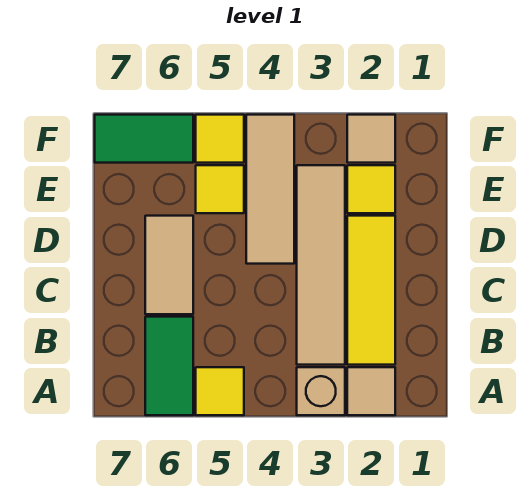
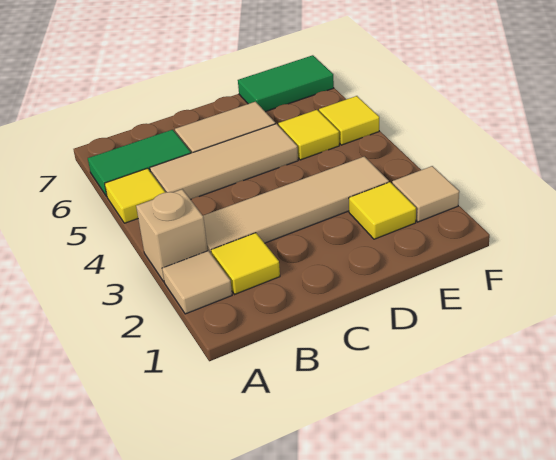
yellow tile B2:D2 level 1 -> yellow tile B2 level 1
tan tile D4:F4 level 1 -> tan tile B5:D5 level 1
green tile F6:F7 level 1 -> green tile E7:F7 level 1

